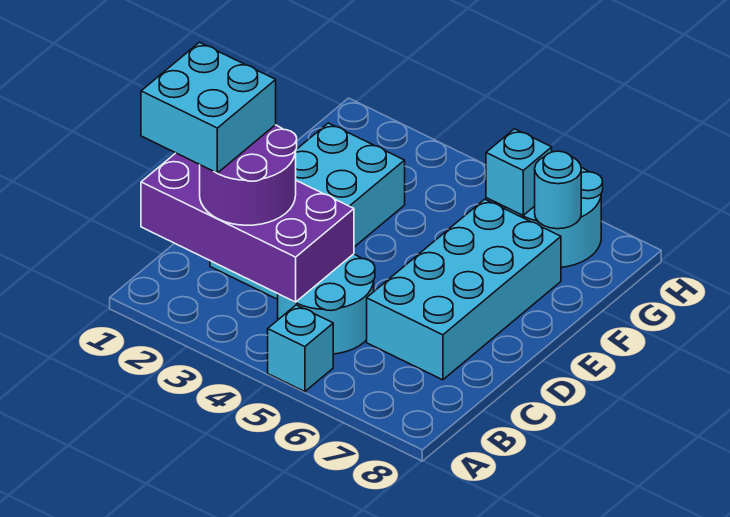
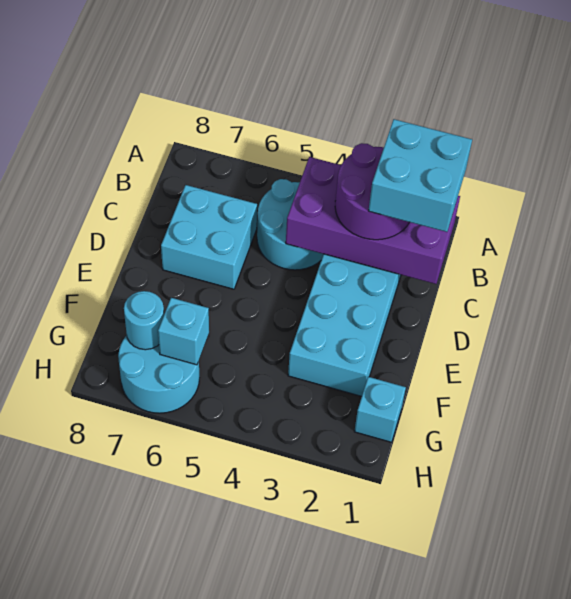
cyan brick A5 level 1 -> cyan brick G1 level 1
cyan brick C6:F7 level 1 -> cyan brick C6:D7 level 1

